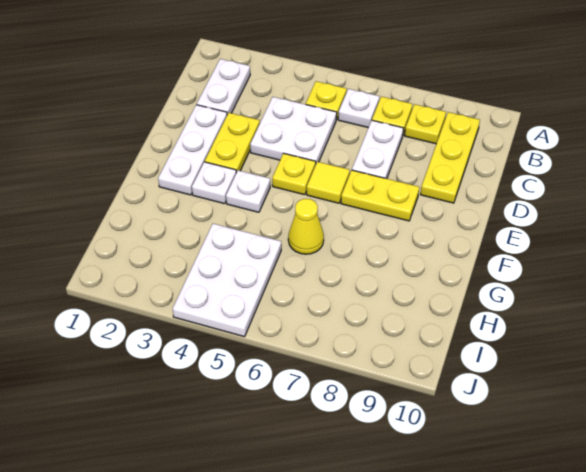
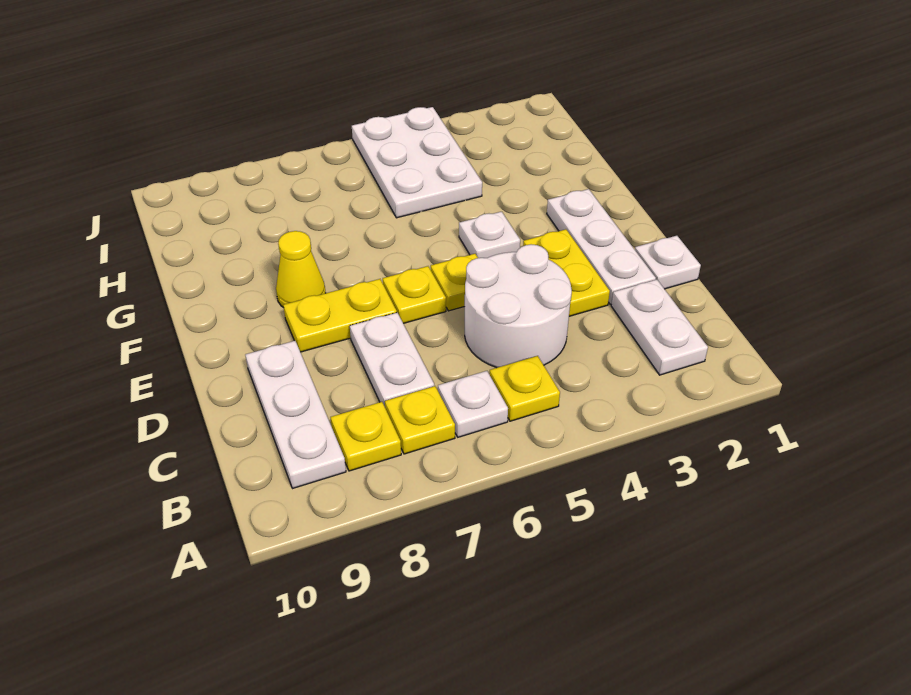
yellow plate B9:D9 level 1 -> white plate B9:D9 level 1
white plate C4:D5 level 1 -> white round brick C4:D5 level 1
yellow tile E6 level 1 -> yellow plate E6 level 1
white plate F3 level 1 -> white plate D1 level 1
yellow cone G6 level 1 -> yellow cone F8 level 1

